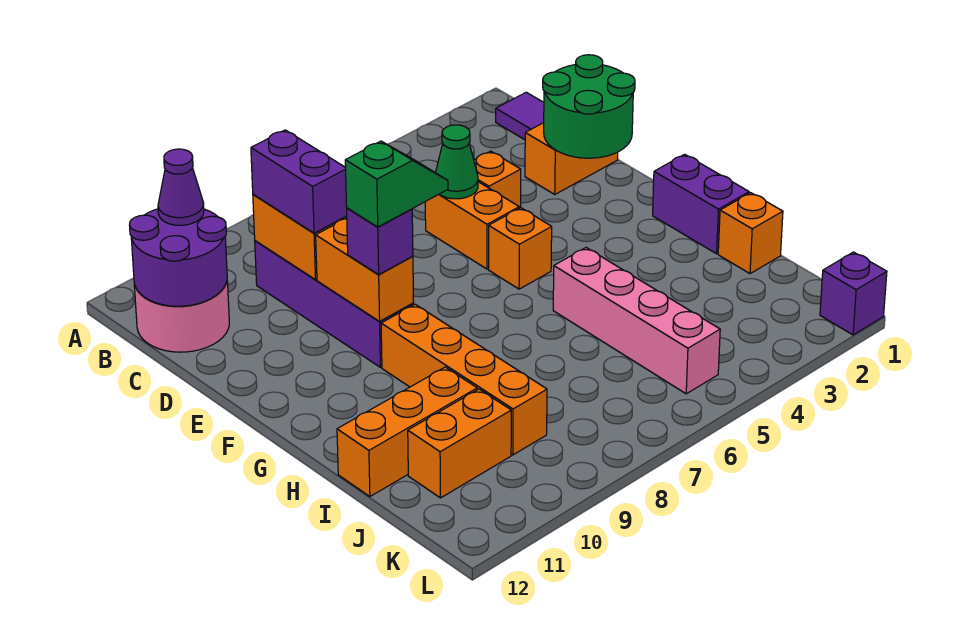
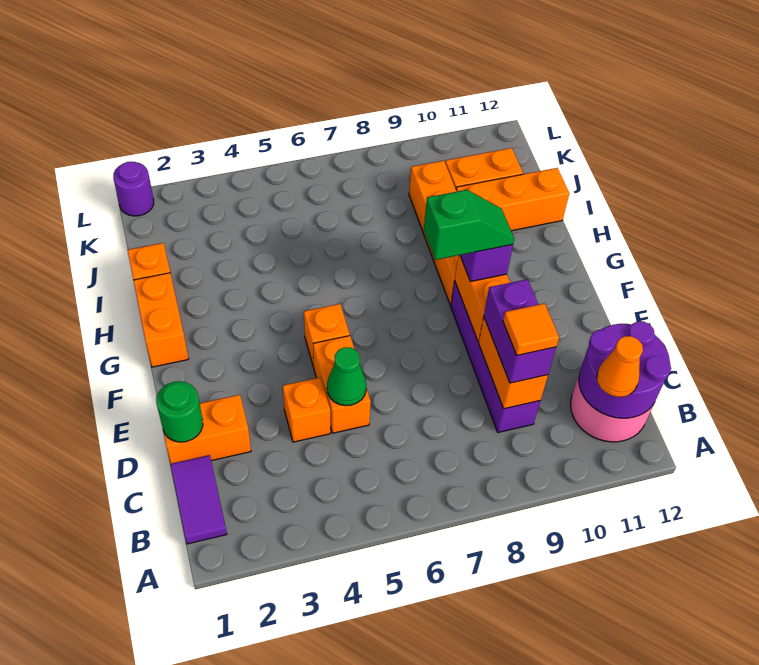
purple cone B11 level 3 -> orange cone B11 level 3
none -> orange tile C9 level 4
green round brick D1:E2 level 2 -> green round brick D1 level 2
green slope F8:F9 level 4 top 9 -> green slope F8:F9 level 4 top 8
purple brick G1:H1 level 1 -> orange brick G1:H1 level 1
pink brick H5:K5 level 1 -> none
purple brick L1 level 1 -> purple round brick L1 level 1

